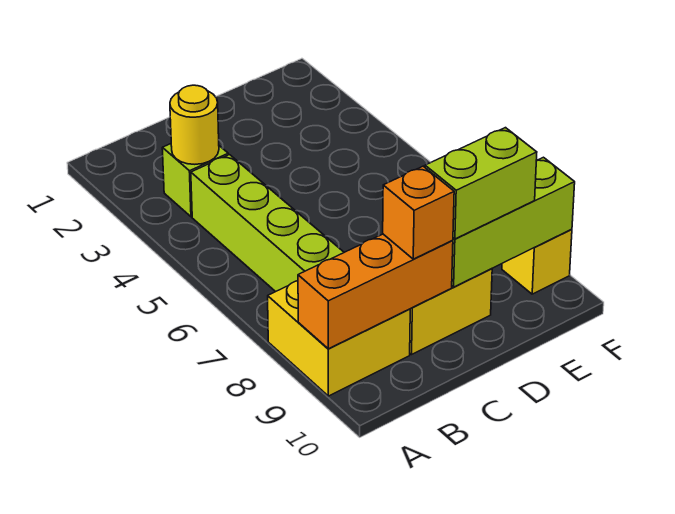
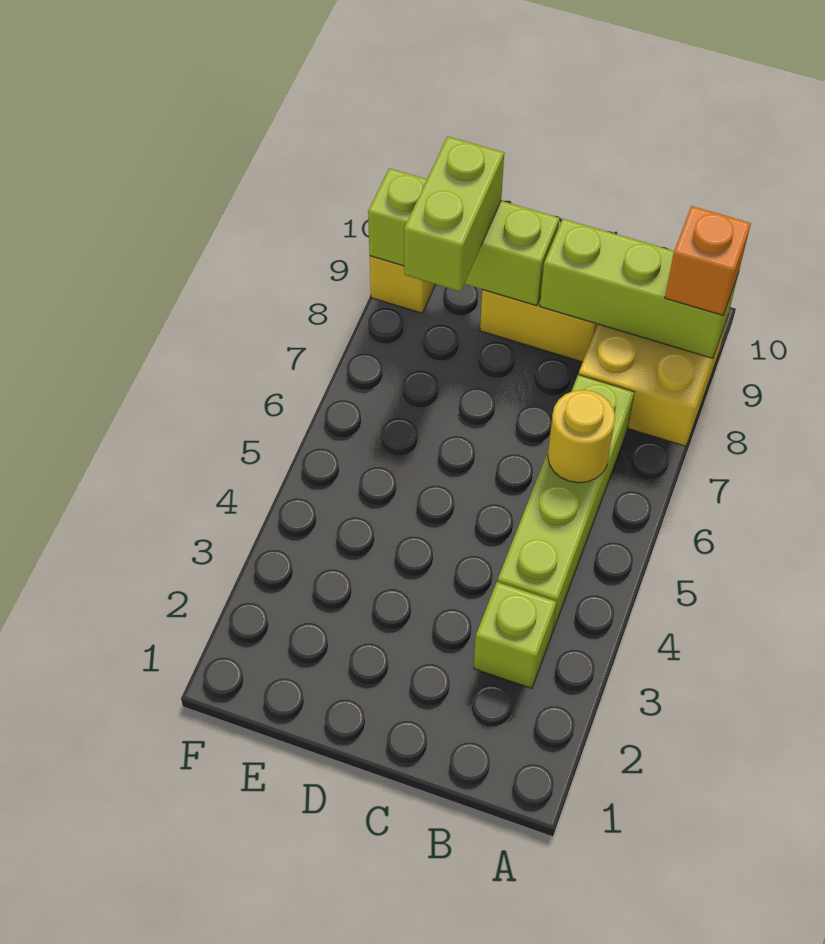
orange brick A9:C9 level 2 -> lime brick A9:C9 level 2
yellow round brick B3 level 2 -> yellow round brick B6 level 2
orange brick C9 level 3 -> orange brick A9 level 3
lime brick D9:E9 level 3 -> lime brick E8:E9 level 3

